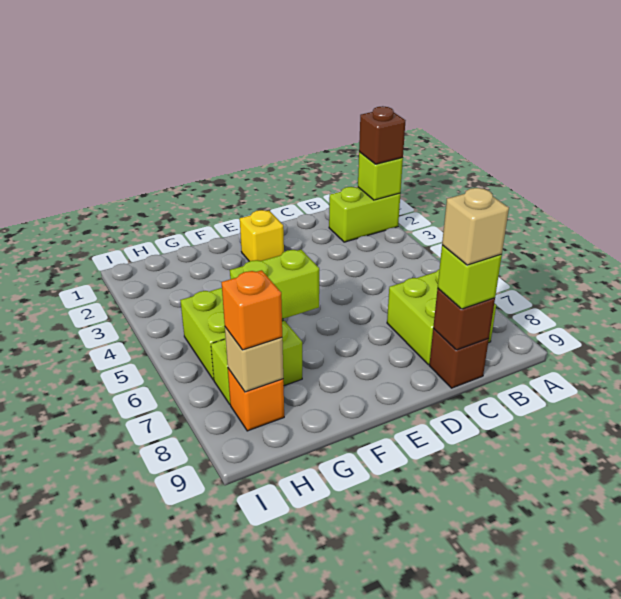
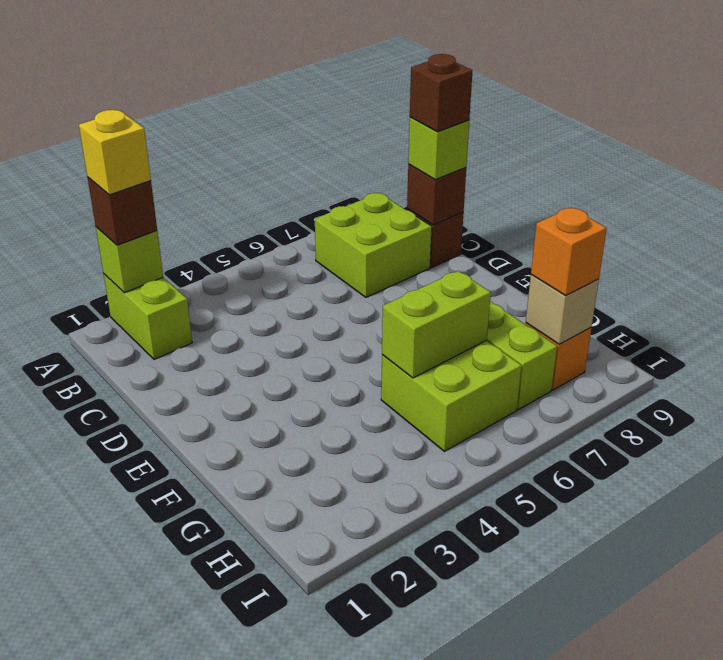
tan brick C9 level 4 -> brown brick C9 level 4
yellow brick E2 level 1 -> yellow brick A2 level 4
lime brick F6:G6 level 2 -> lime brick G5:G6 level 2

